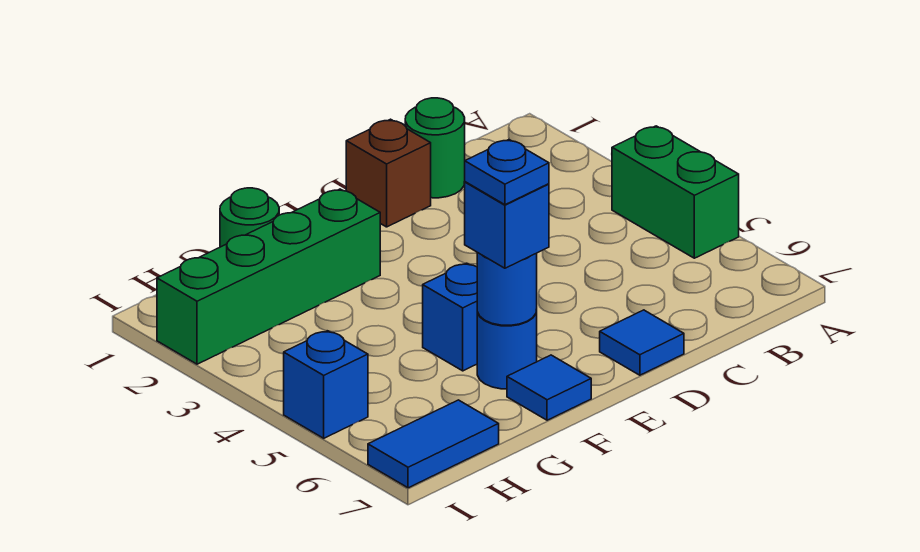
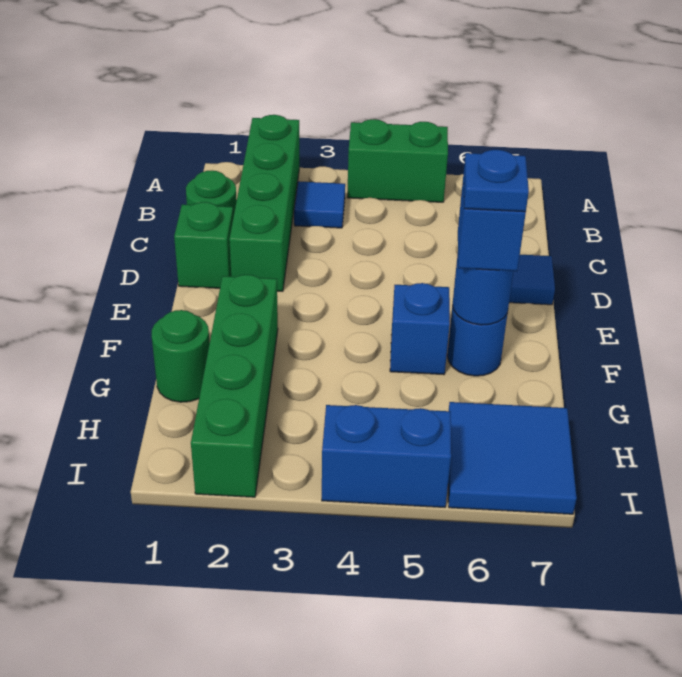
none -> green brick A2:D2 level 1
brown brick D1 level 1 -> green brick D1 level 1
blue tile F7 level 1 -> blue tile B3 level 1
blue tile H7:I7 level 1 -> blue tile H6:I7 level 1
blue brick I5 level 1 -> blue brick I4:I5 level 1

